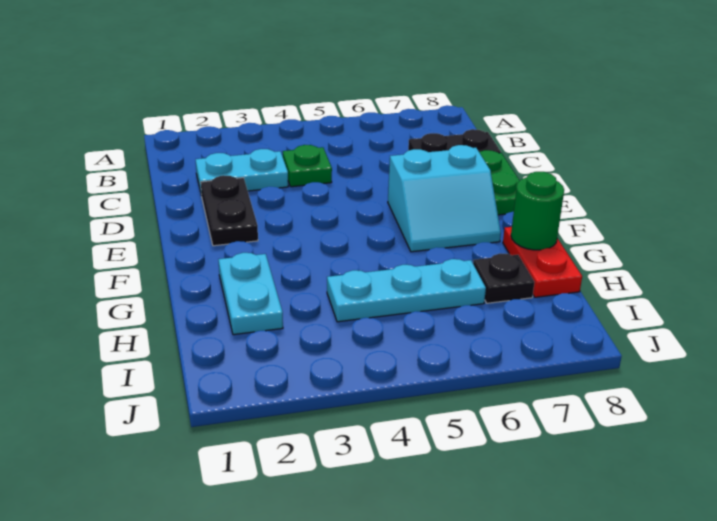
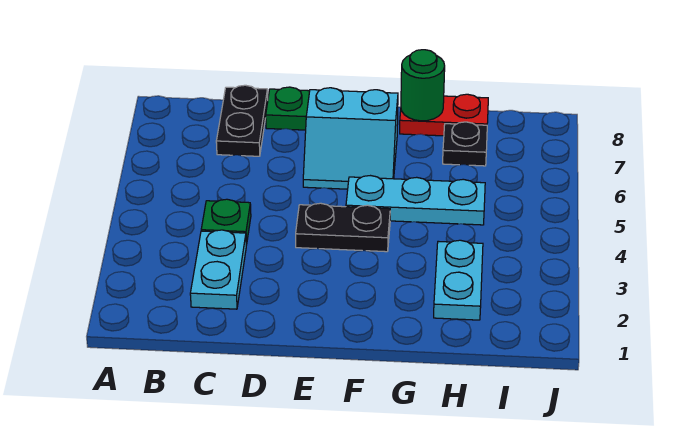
black plate D2:E2 level 1 -> black plate E4:F4 level 1
cyan slope E6:F7 level 1 top E -> cyan slope E6:F7 level 1 top 7
cyan plate G2:H2 level 1 -> cyan plate H2:H3 level 1
cyan plate H4:H6 level 1 -> cyan plate F5:H5 level 1

